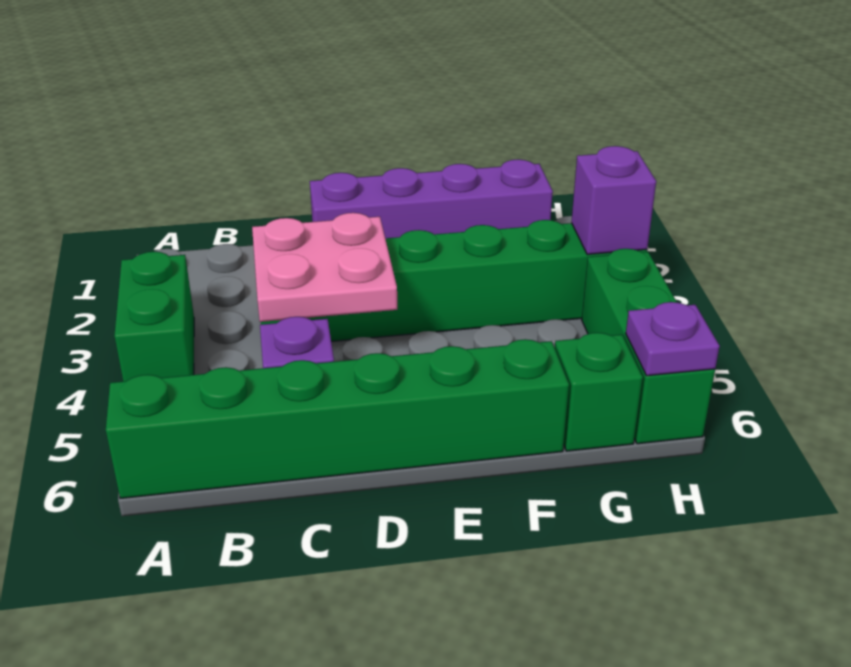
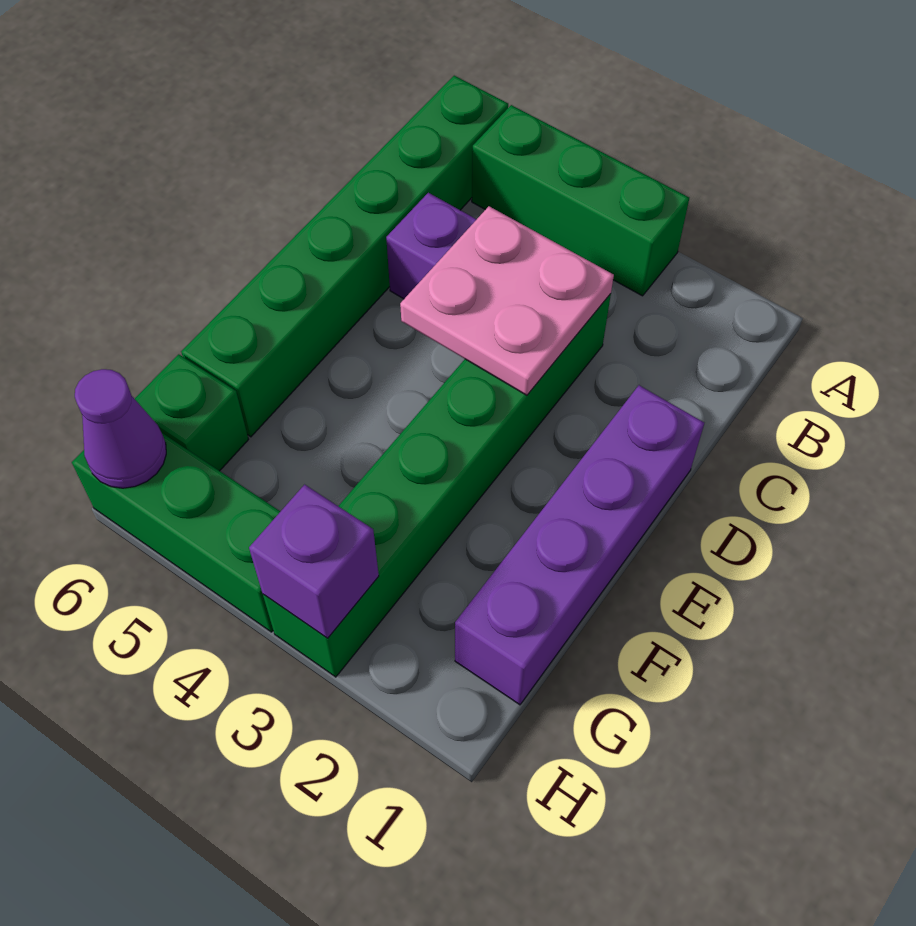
green brick A3:A4 level 1 -> green brick A3:A5 level 1
purple plate H6 level 2 -> purple cone H6 level 2

